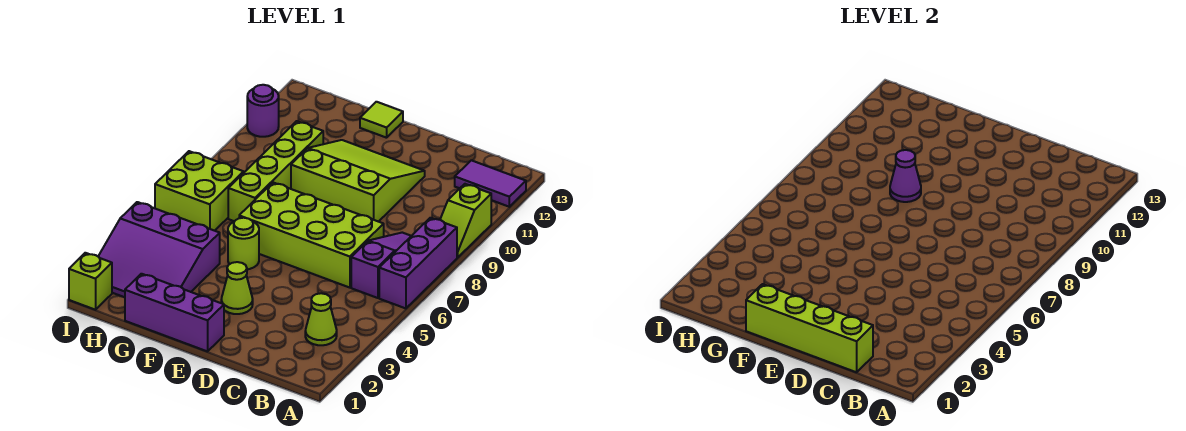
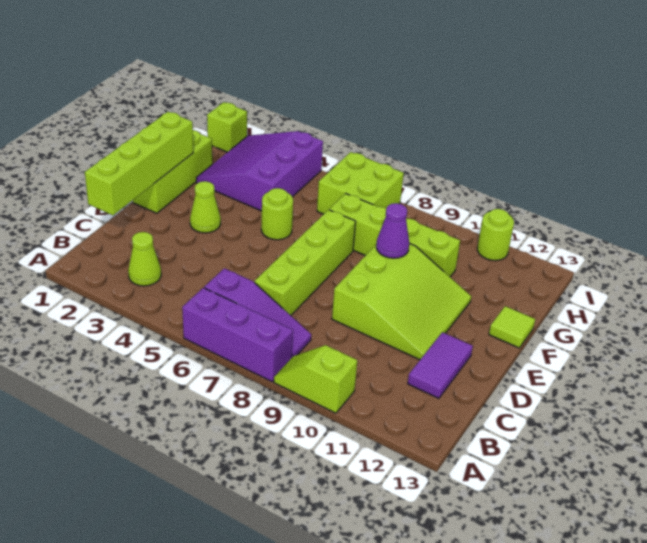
purple tile A12:B12 level 1 -> purple tile C12:D12 level 1
lime brick C6:F7 level 1 -> lime brick C7:F7 level 1
purple brick E1:G1 level 1 -> lime brick E1:G1 level 1
purple round brick I11 level 1 -> lime round brick I11 level 1

